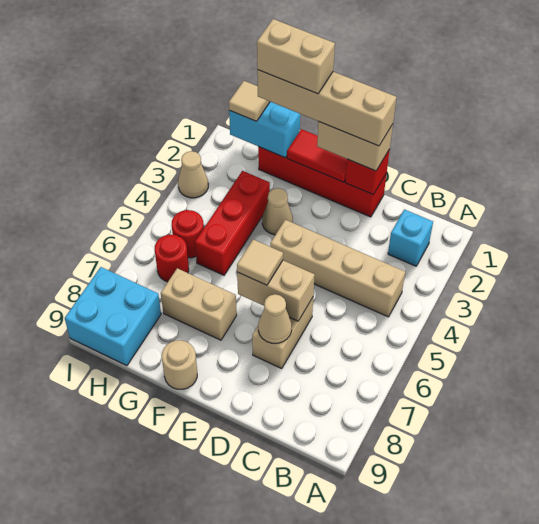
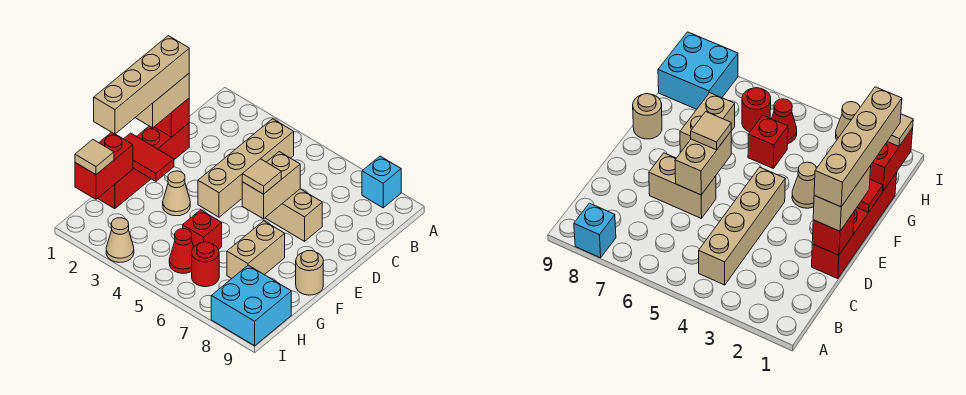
cyan brick B2 level 1 -> cyan brick A8 level 1
tan cone D7 level 2 -> none
red tile E1:F1 level 2 -> red tile F1:F2 level 2
tan brick F1:G1 level 5 -> none
cyan brick G1:H1 level 2 -> red brick G1:H1 level 2
red brick G3:G5 level 1 -> red brick G5 level 1
red round brick H5 level 1 -> red cone H5 level 1

